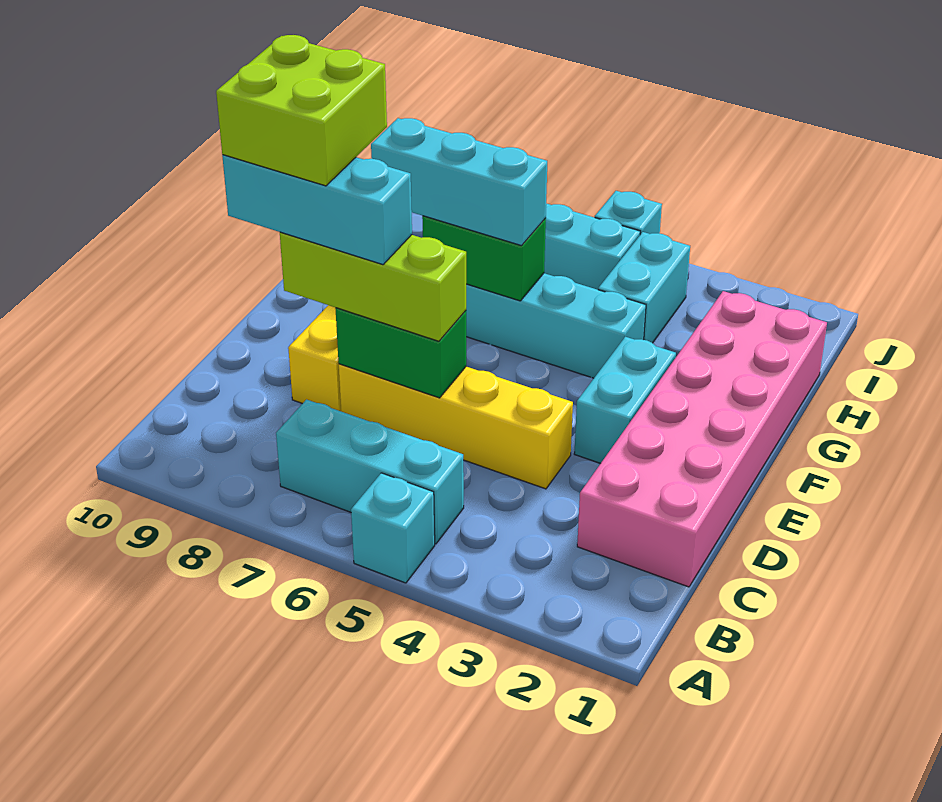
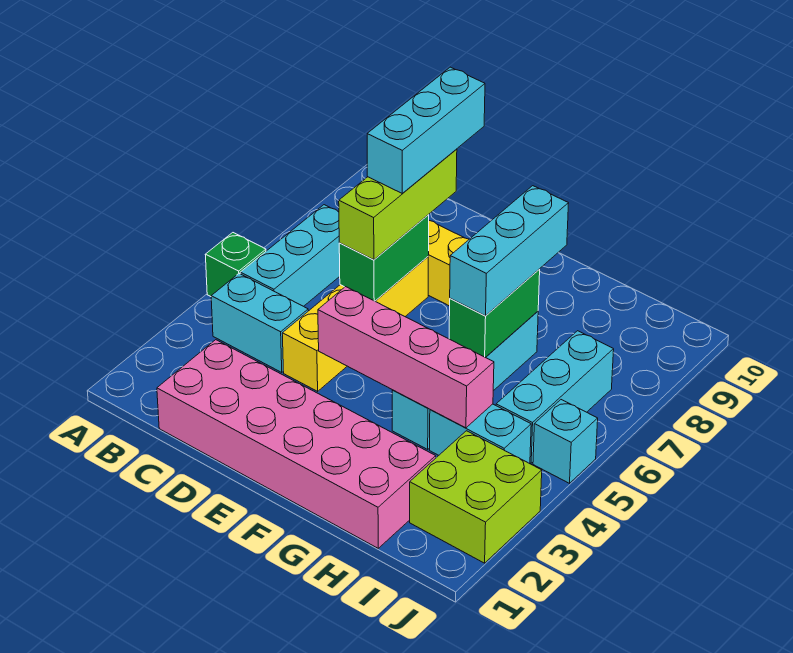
cyan brick A5 level 1 -> green brick A5 level 1
lime brick D8:E9 level 5 -> lime brick I2:J3 level 1
cyan brick E3:F3 level 1 -> cyan brick B4:C4 level 1
none -> pink brick E4:H4 level 2

